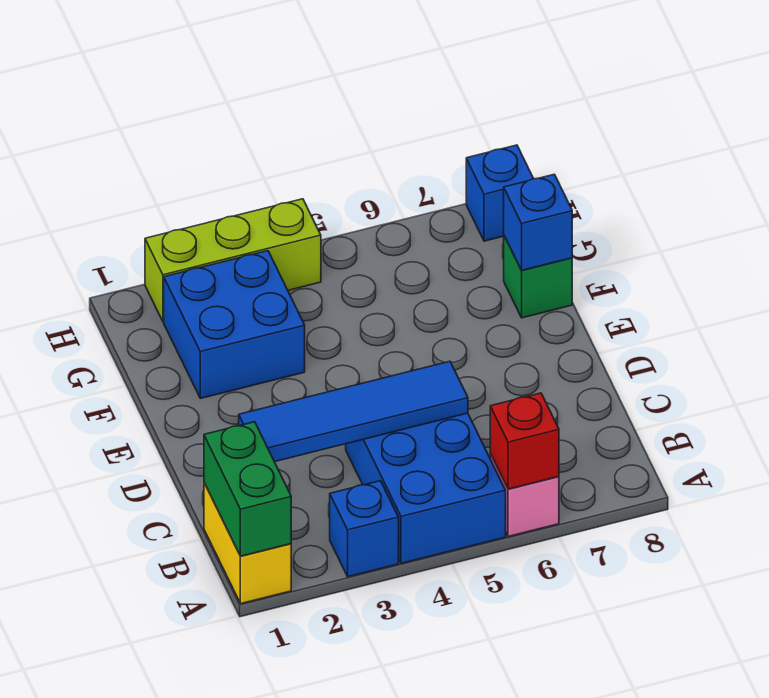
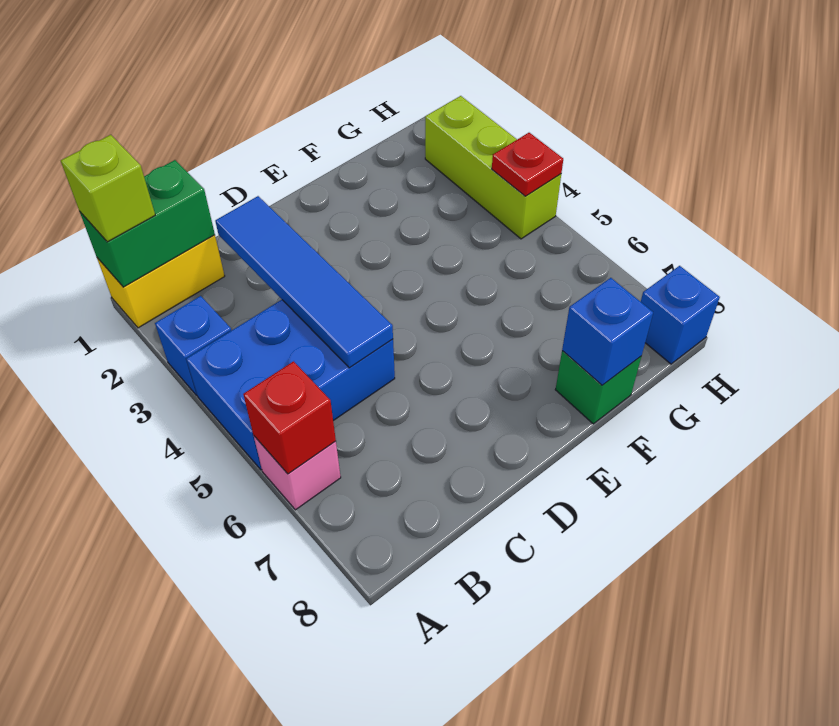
none -> lime brick A1 level 3
blue brick F2:G3 level 1 -> none
none -> red plate H4 level 2

